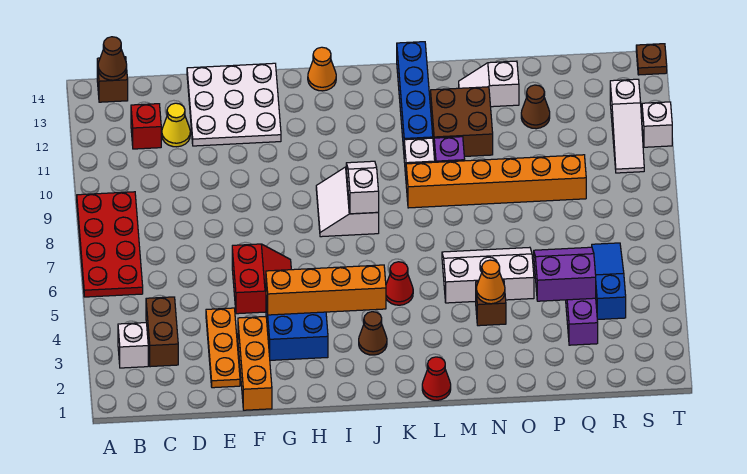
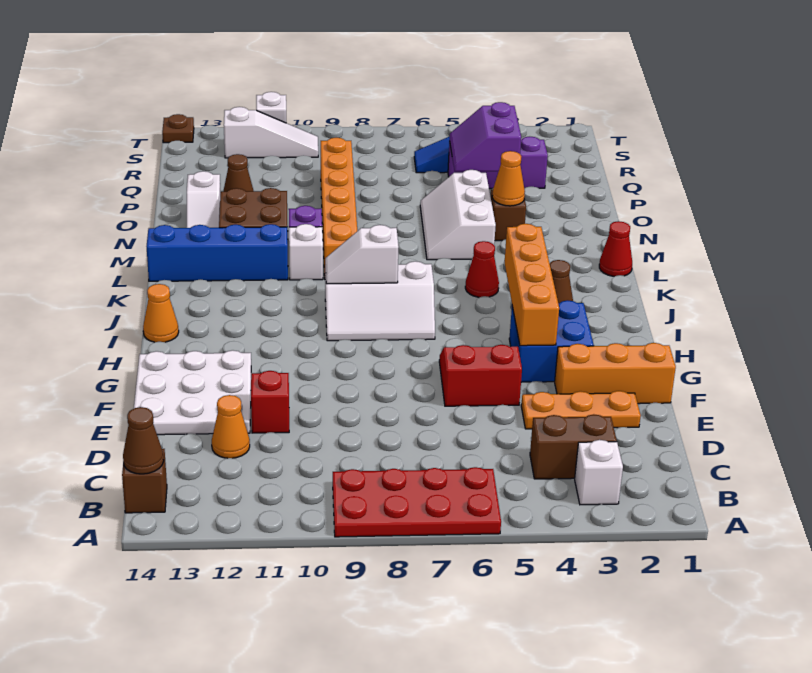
red brick C12 level 1 -> red brick E11 level 1
yellow cone D12 level 1 -> orange cone D12 level 1
white slope I8:J9 level 1 top J -> white slope I7:J9 level 1 top J

